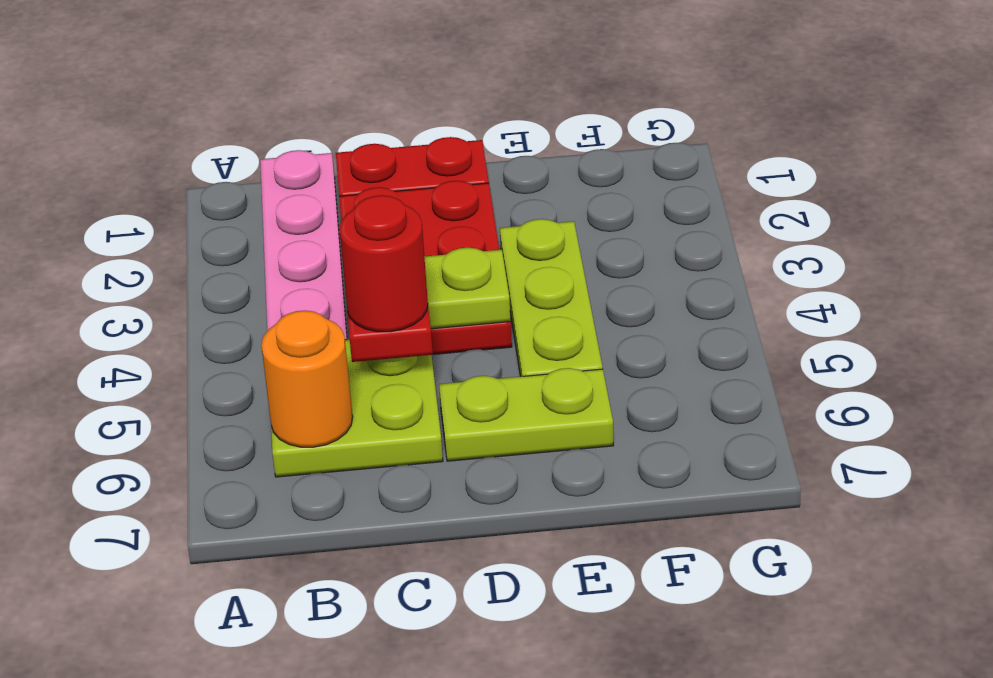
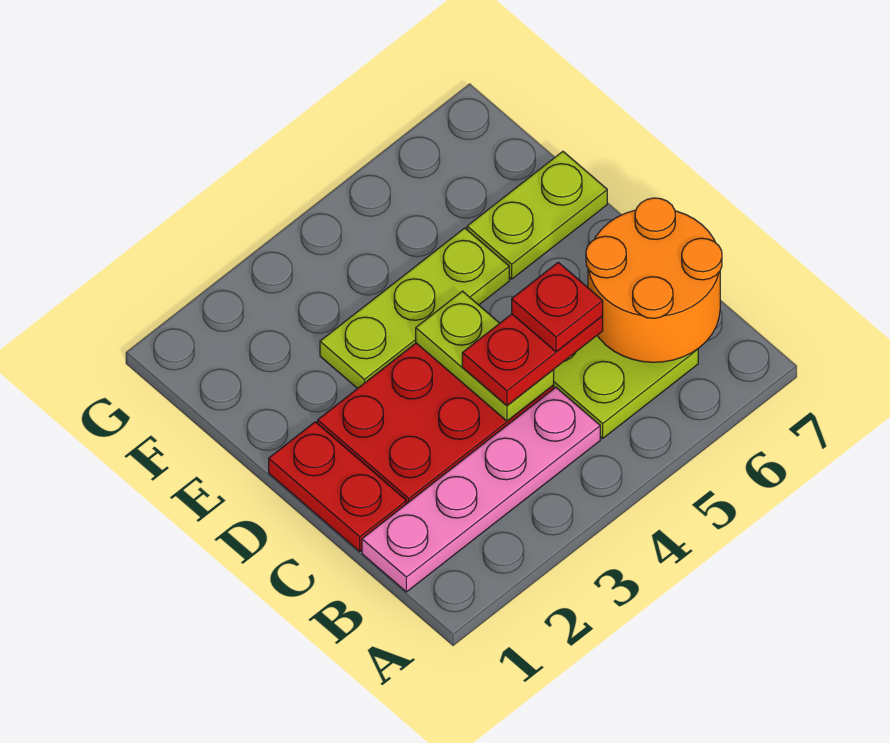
orange round brick B6 level 2 -> orange round brick B6:C7 level 2
red round brick C5 level 4 -> red plate C5 level 4
lime plate D6:E6 level 1 -> lime plate E6:E7 level 1

